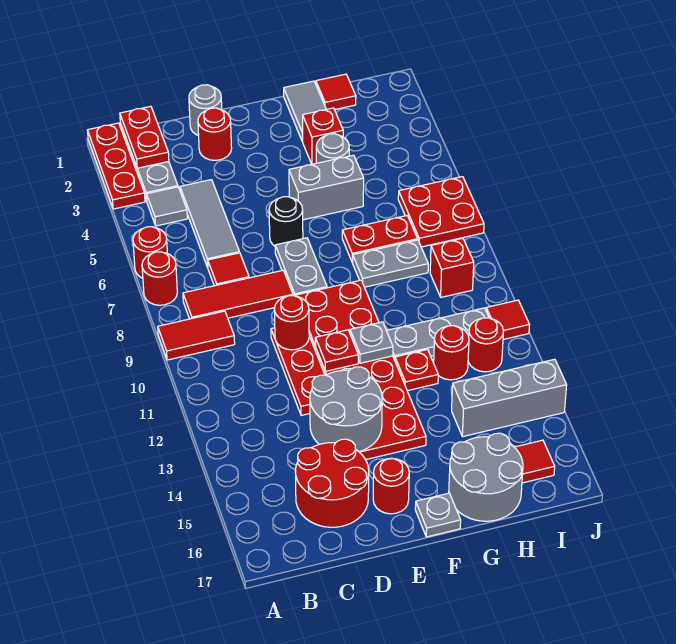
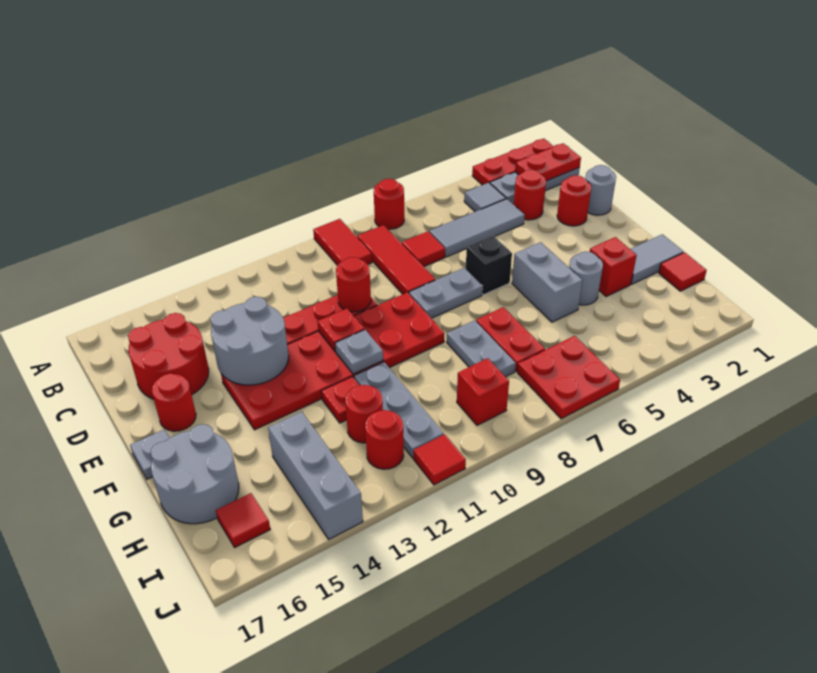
red round brick A6 level 1 -> red round brick C3 level 1
black round brick E6 level 1 -> black brick E6 level 1

